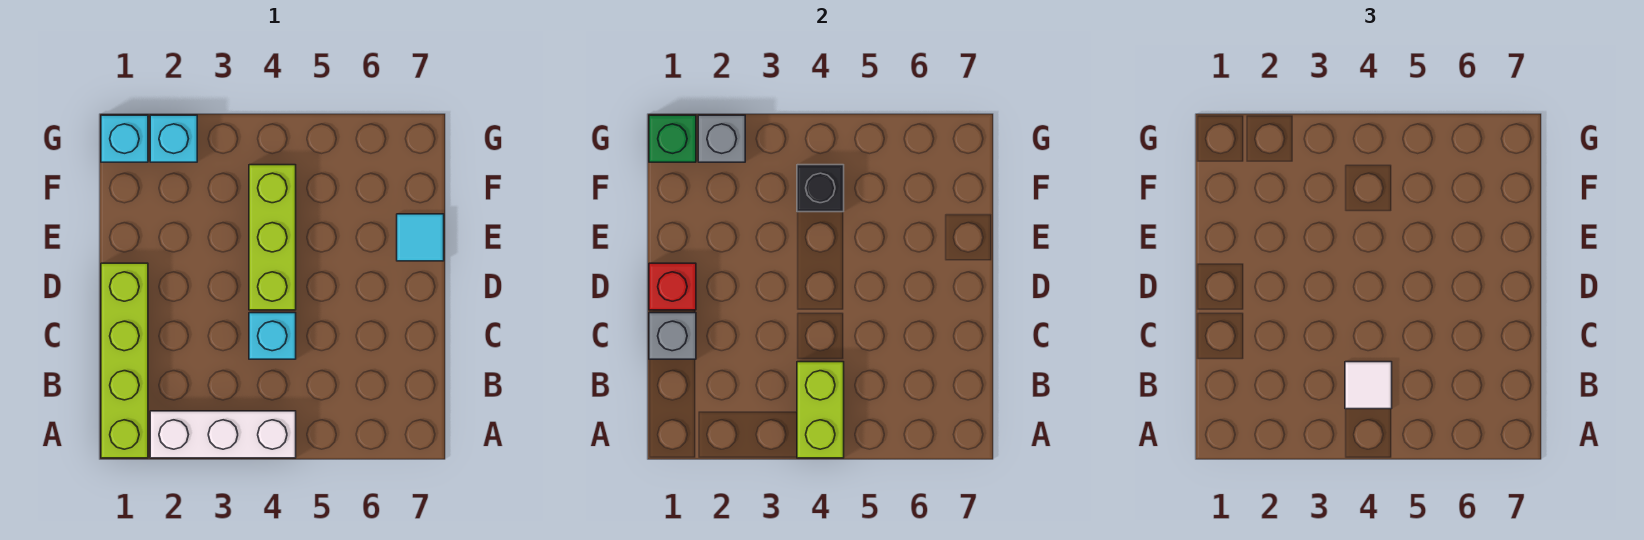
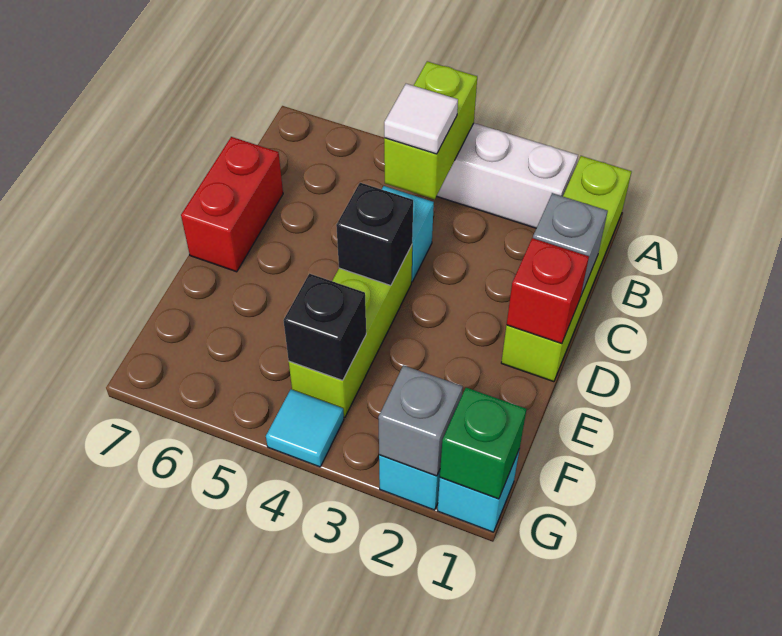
none -> red brick C7:D7 level 1
none -> black brick D4 level 2
cyan tile E7 level 1 -> cyan tile G4 level 1

